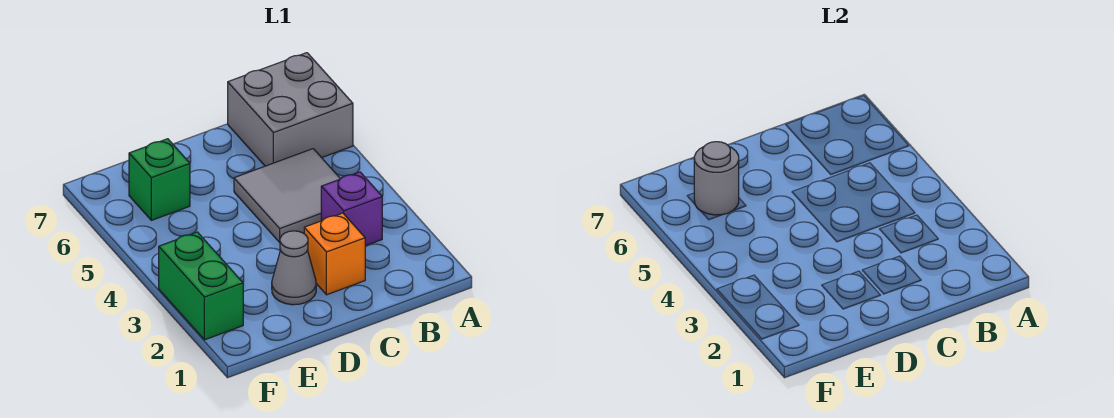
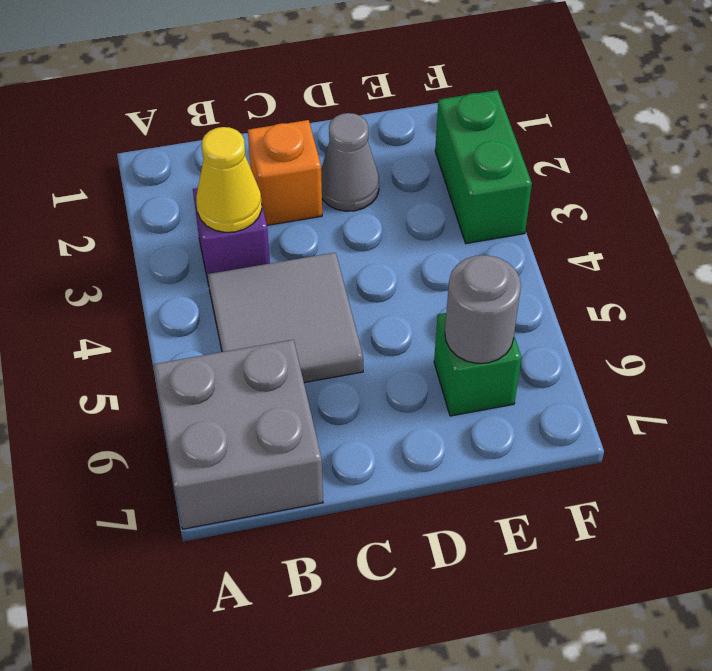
none -> yellow cone B3 level 2

